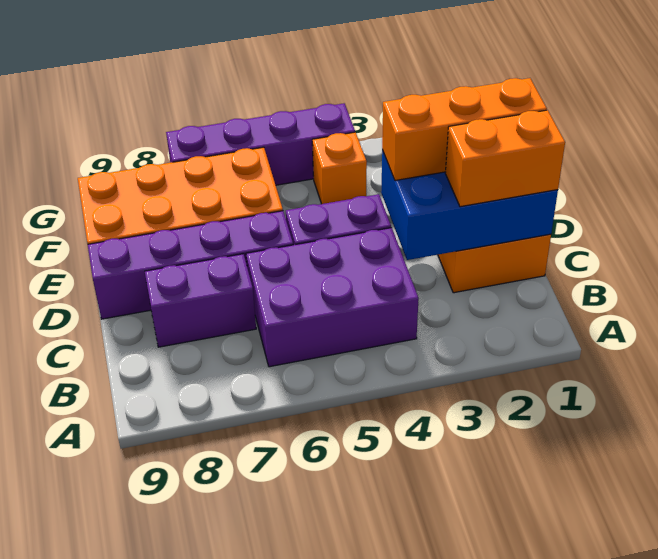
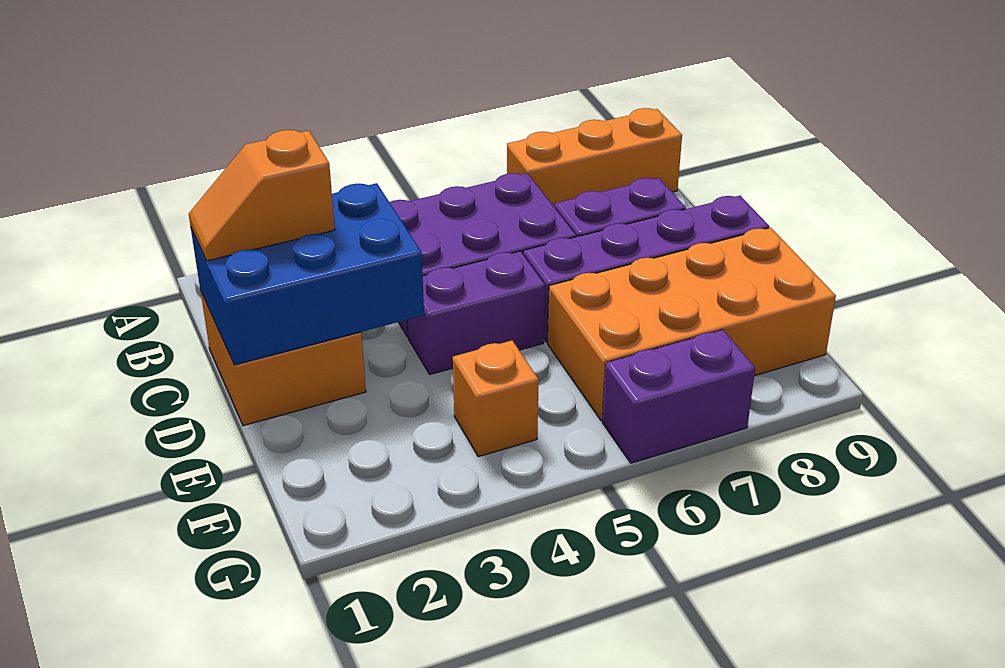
orange brick C1:C2 level 3 -> orange slope C1:C2 level 3 top 2
orange brick D1:D3 level 3 -> orange brick A7:A9 level 1
purple brick G4:G7 level 1 -> purple brick G6:G7 level 1

